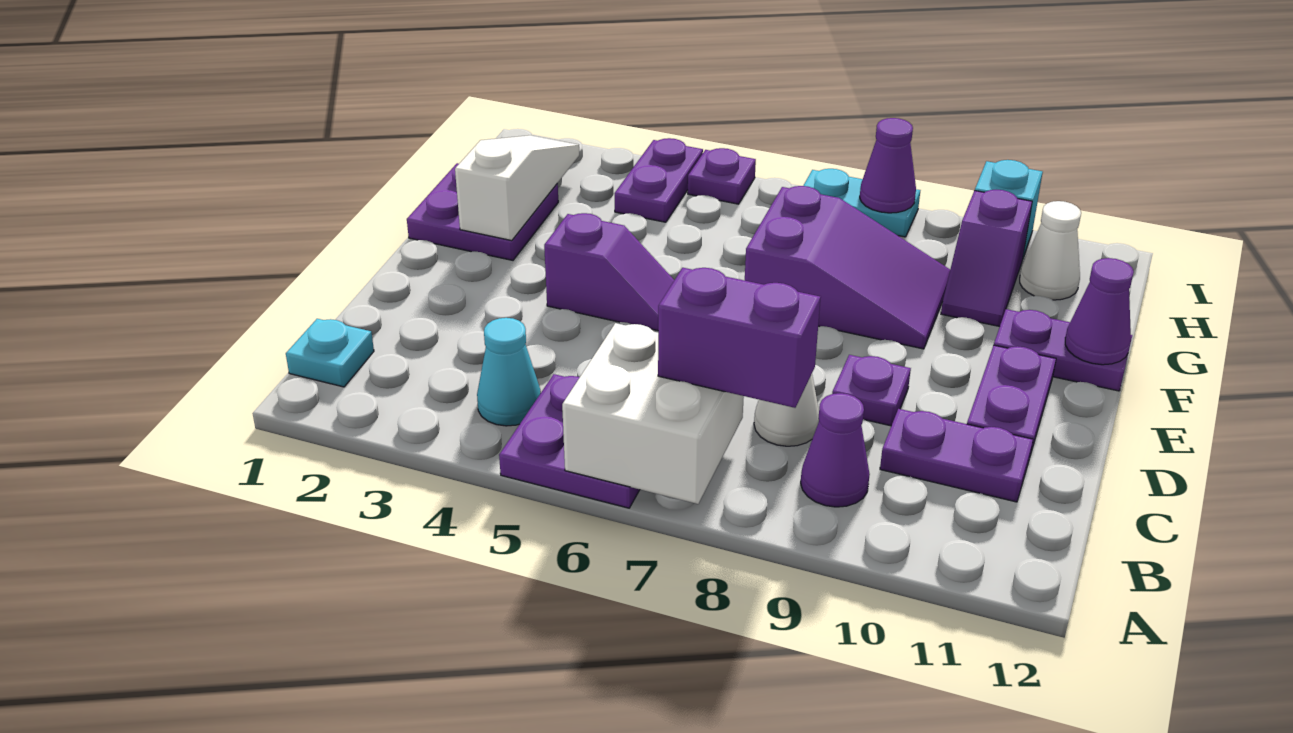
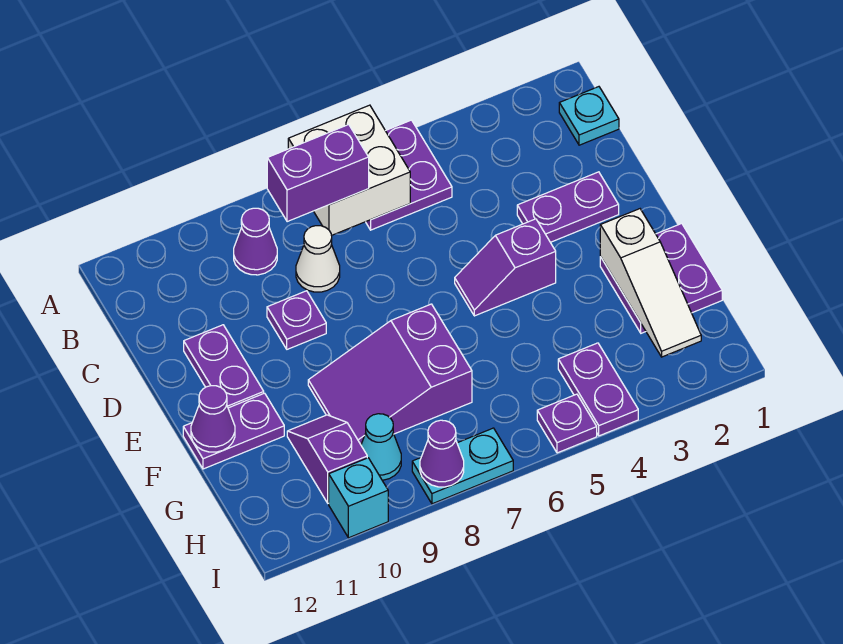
cyan cone B4 level 1 -> cyan cone H9 level 1
purple plate C10:C11 level 1 -> purple plate D2:D3 level 1
white cone H11 level 1 -> none

